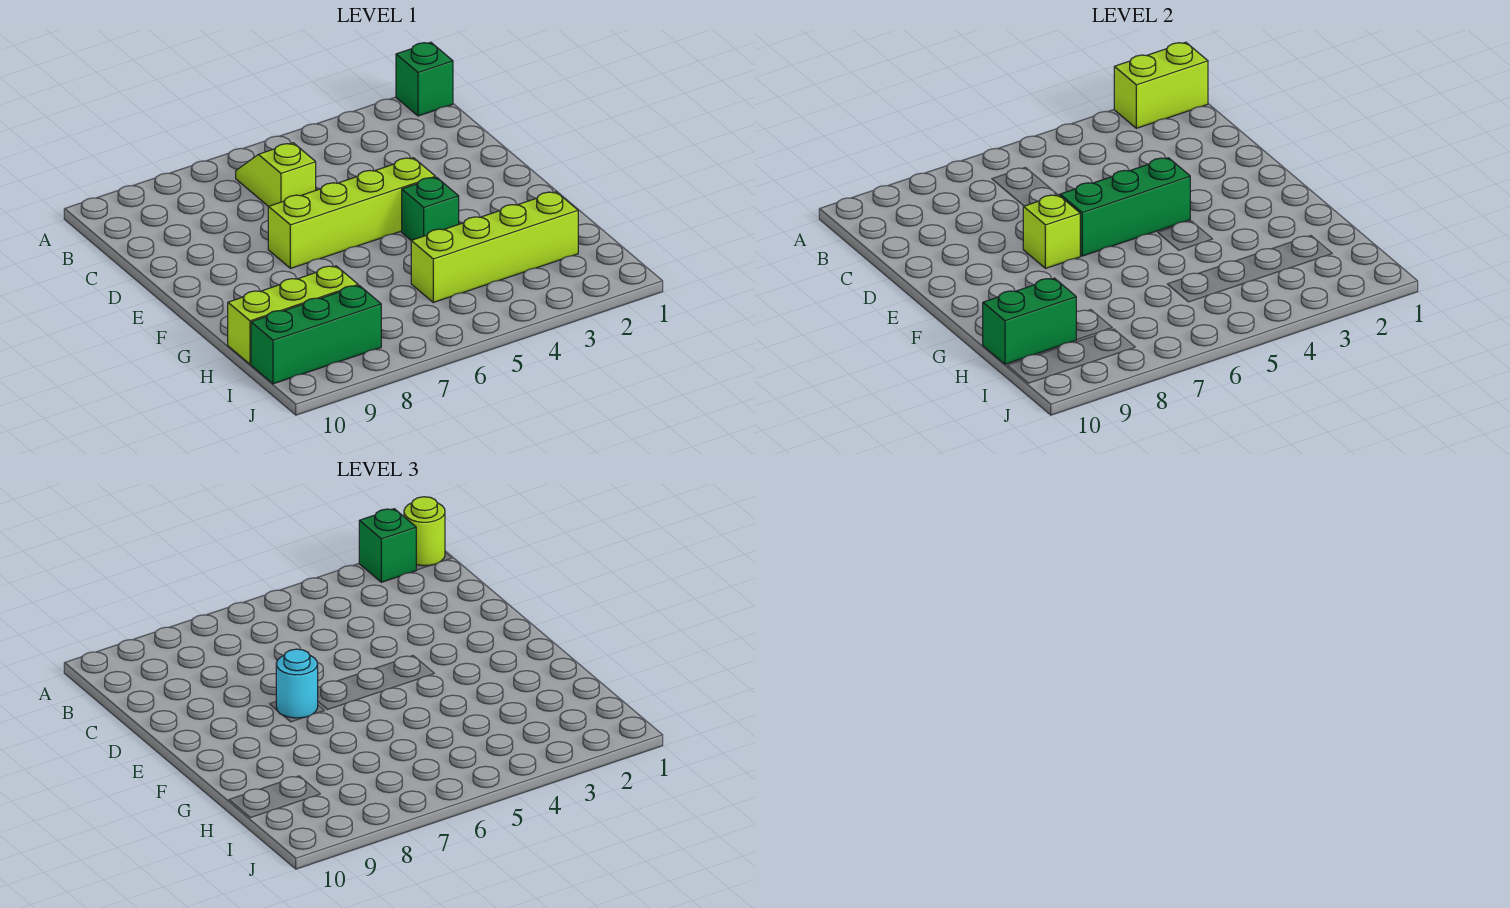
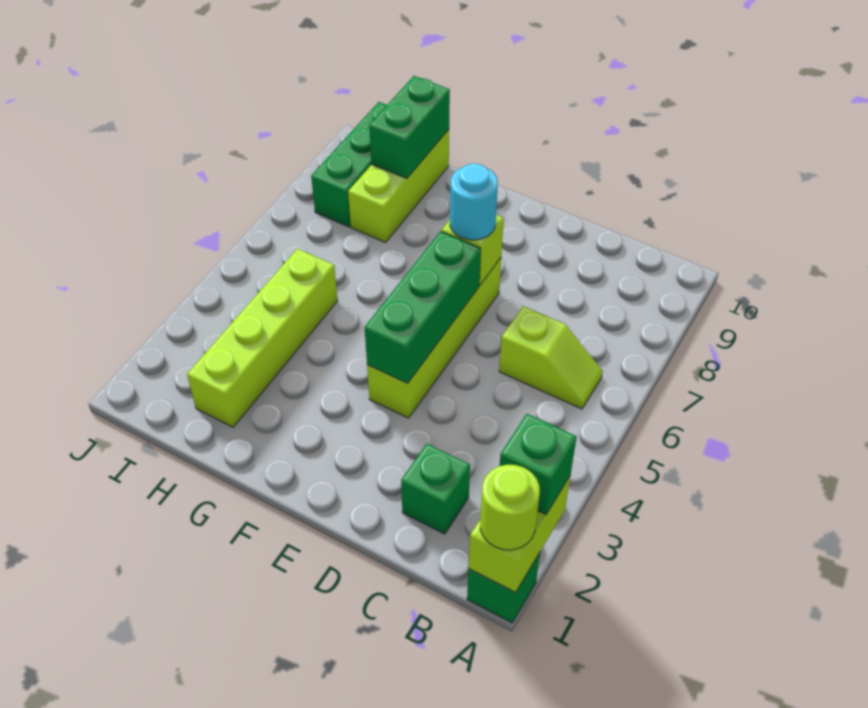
green brick F4 level 1 -> green brick C2 level 1

